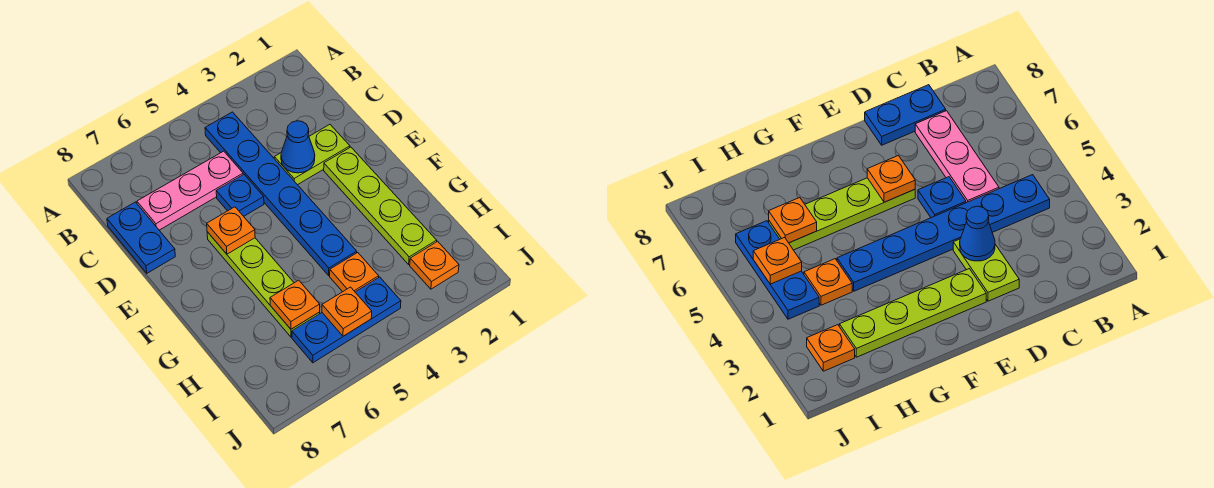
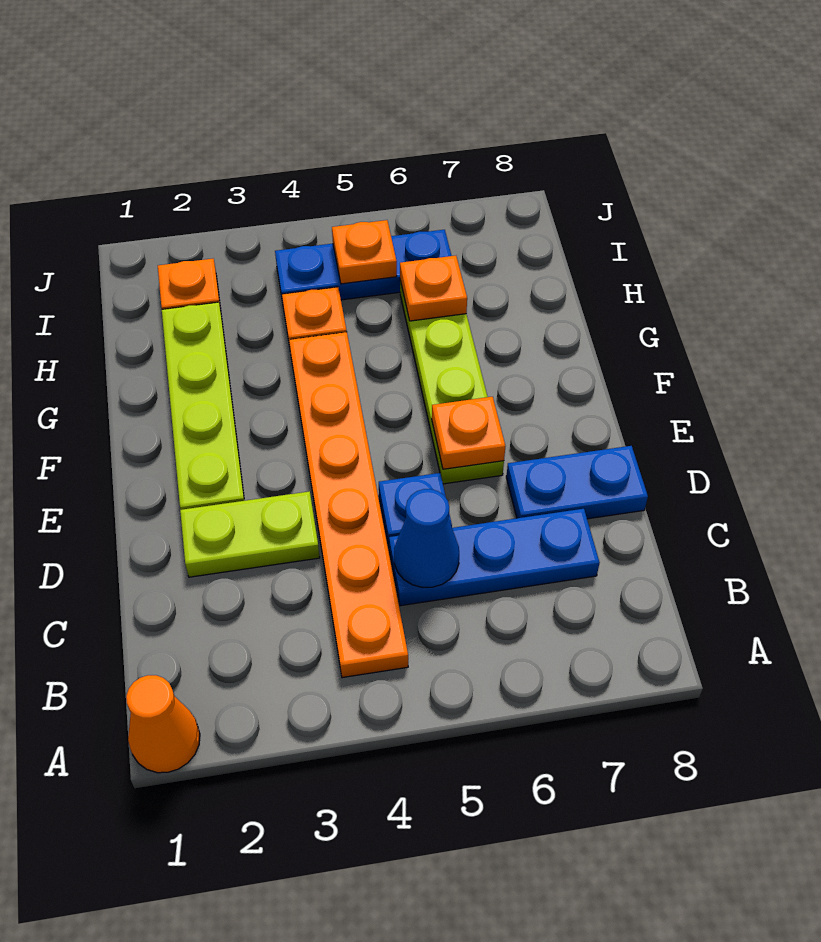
none -> orange cone A1 level 1
blue plate B4:G4 level 1 -> orange plate B4:G4 level 1
pink plate C5:C7 level 1 -> blue plate C5:C7 level 1
blue plate C8:D8 level 1 -> blue plate D7:D8 level 1
blue cone D3 level 2 -> blue cone C5 level 2

